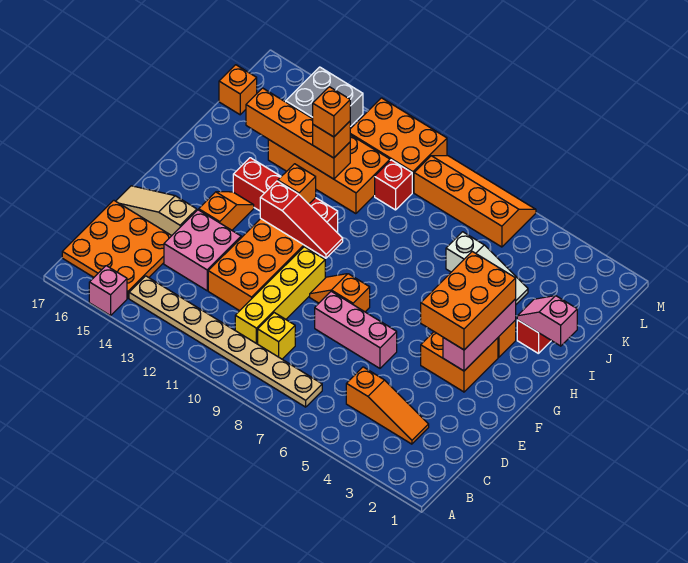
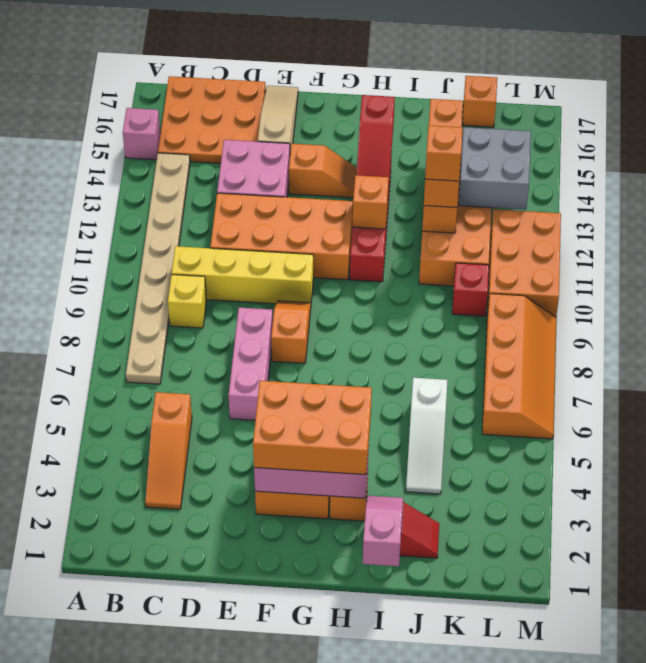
red slope G10:G12 level 2 top 12 -> red slope H13:H15 level 2 top 15

